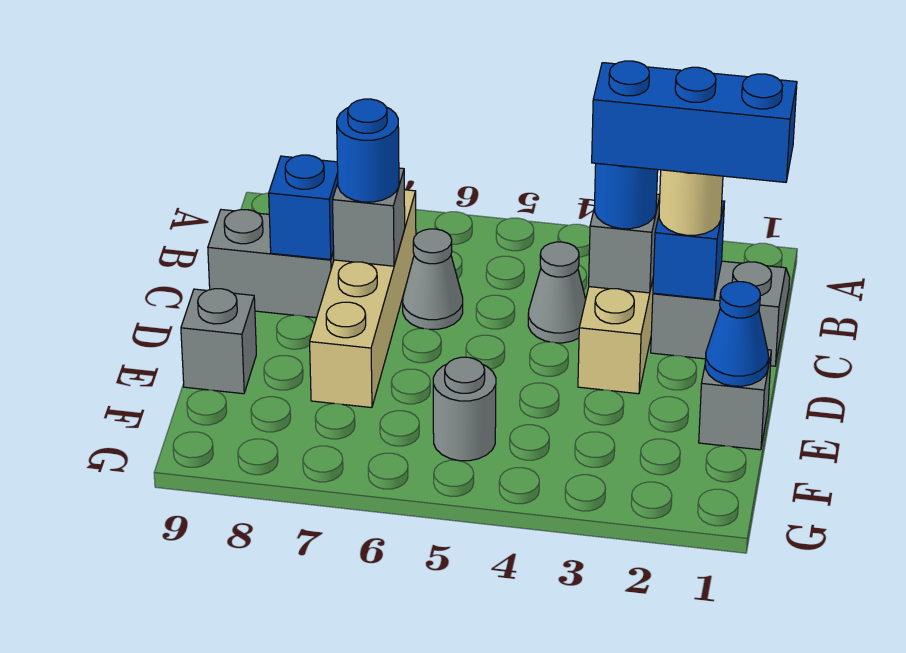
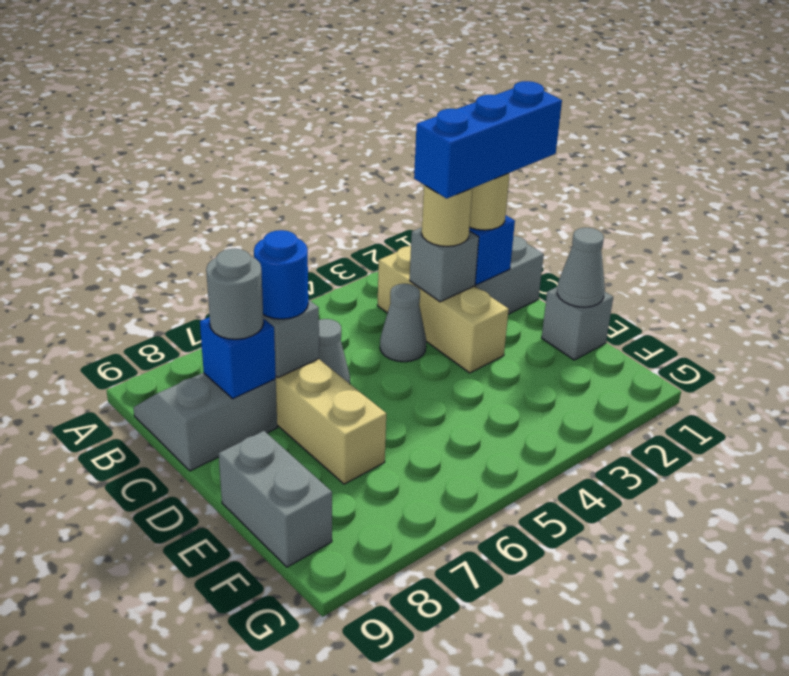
blue round brick C3 level 3 -> tan round brick C3 level 3
blue cone E1 level 2 -> grey cone E1 level 2
grey brick E9 level 1 -> grey brick E9:F9 level 1
grey round brick F5 level 1 -> grey round brick C8 level 3

